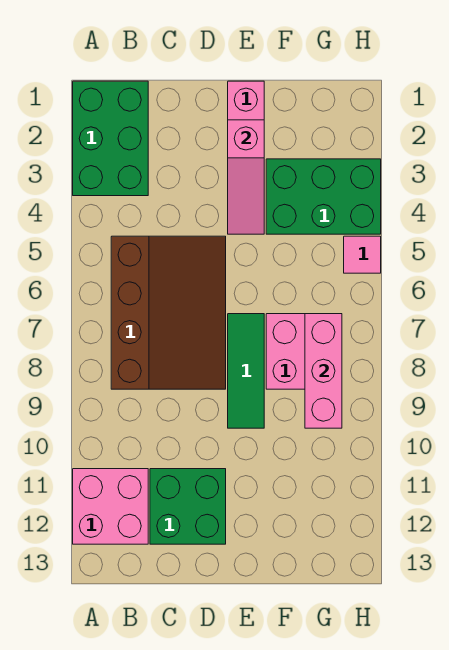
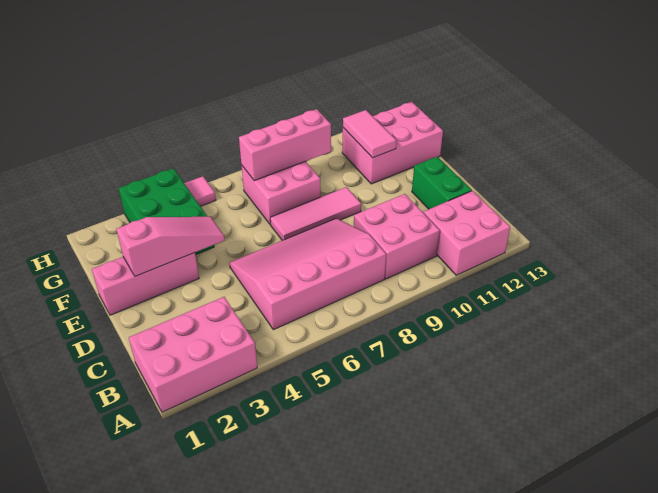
green brick A1:B3 level 1 -> pink brick A1:B3 level 1
brown slope B5:D8 level 1 top B -> pink slope B5:D8 level 1 top B
none -> pink brick B9:C10 level 1
green brick C11:D12 level 1 -> green brick C12:D12 level 1
green tile E7:E9 level 1 -> pink tile E7:E9 level 1
none -> pink brick F11:G13 level 1
none -> pink tile F11:G11 level 2

